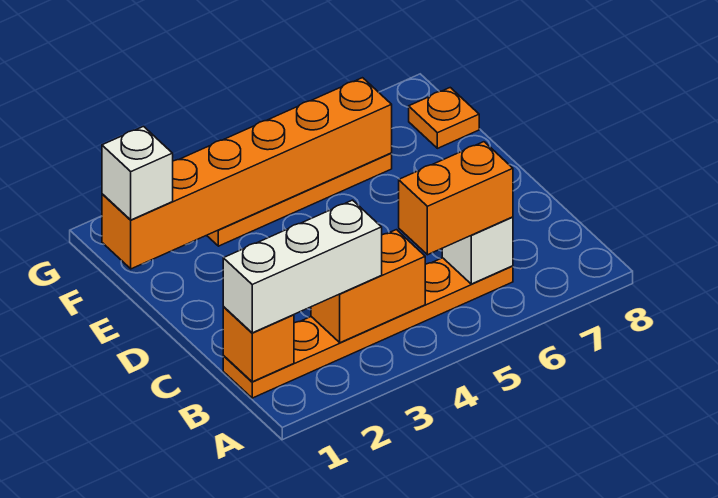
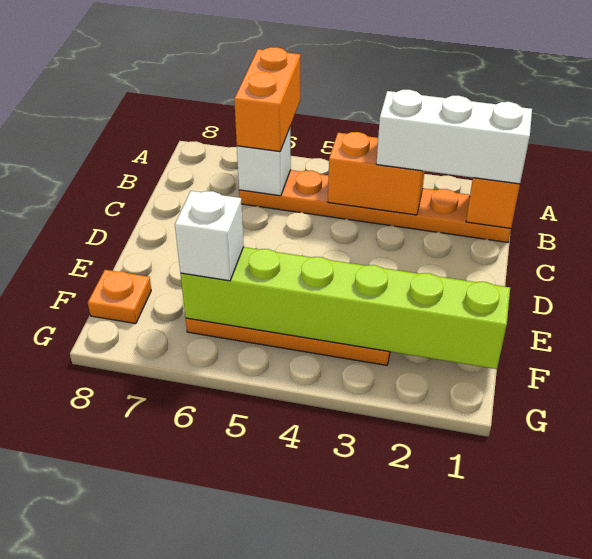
orange brick B5:B6 level 3 -> orange brick A6:B6 level 3
orange brick F1:F6 level 2 -> lime brick F1:F6 level 2
white brick F1 level 3 -> white brick F6 level 3

